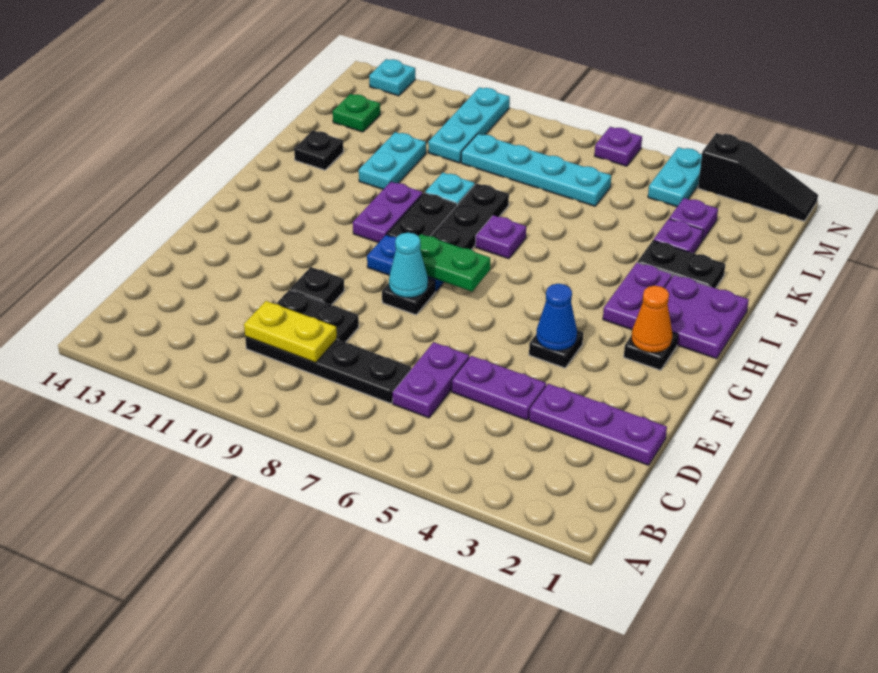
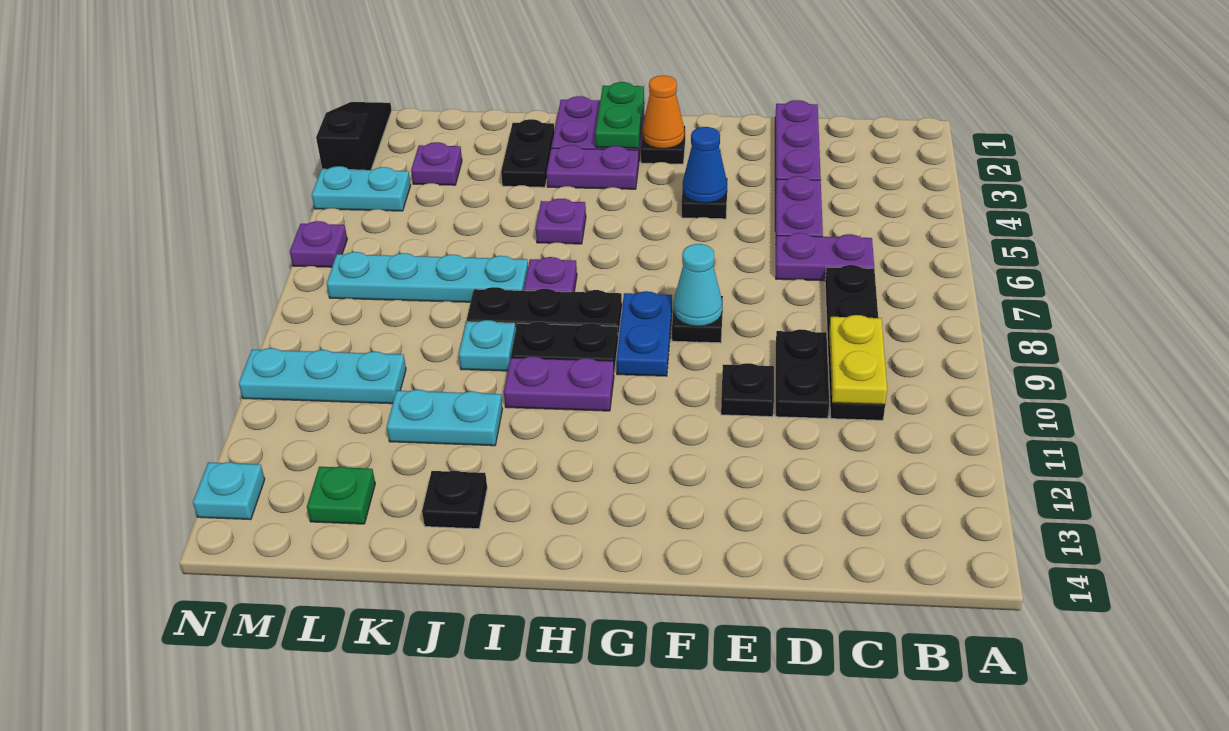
green plate G7:G8 level 2 -> green plate H1:H2 level 2
purple plate K3 level 1 -> purple plate I5 level 1
cyan plate L6:L9 level 1 -> cyan plate J7:M7 level 1

